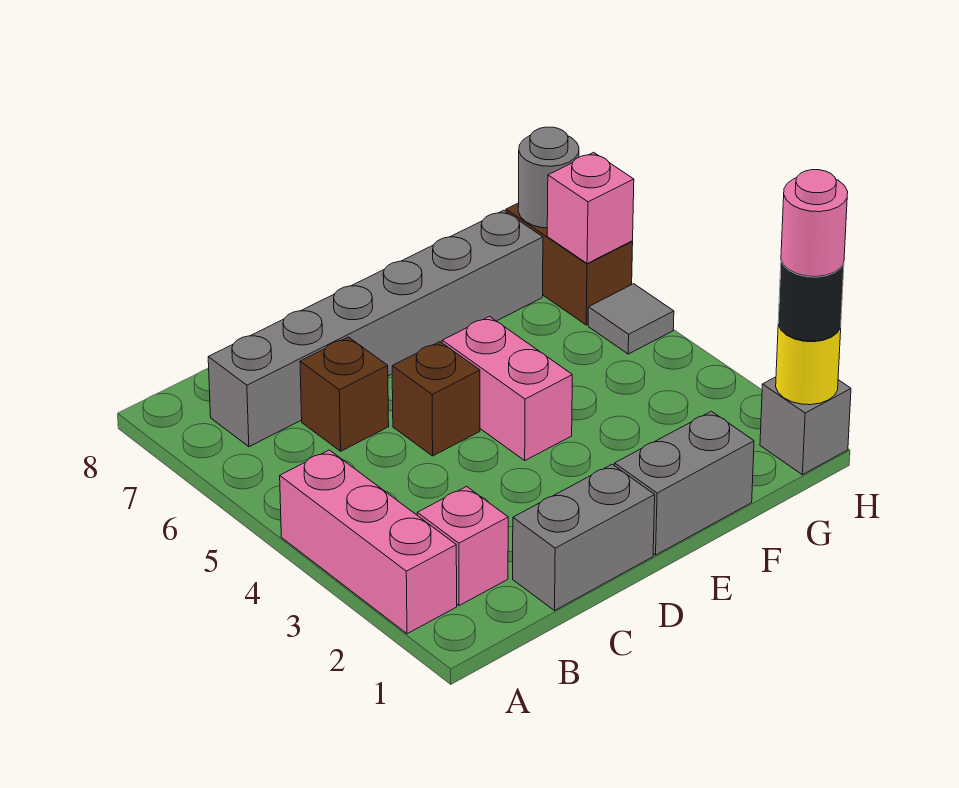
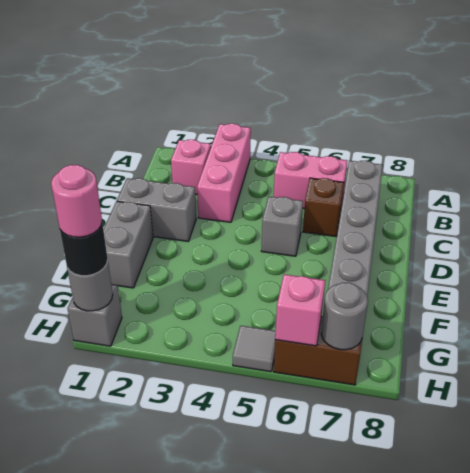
pink brick A2:A4 level 1 -> pink brick A3:C3 level 1
grey brick C1:D1 level 1 -> grey brick D1:D2 level 1
brown brick D5 level 1 -> grey brick D5 level 1
pink brick E4:E5 level 1 -> pink brick B5:B6 level 1
yellow round brick H1 level 2 -> grey round brick H1 level 2

